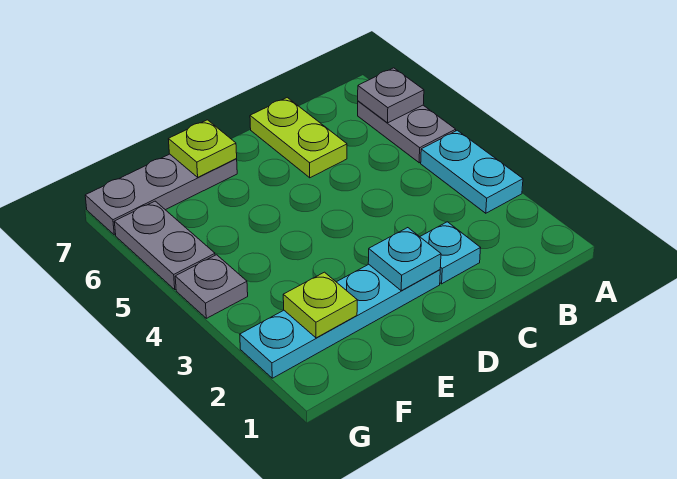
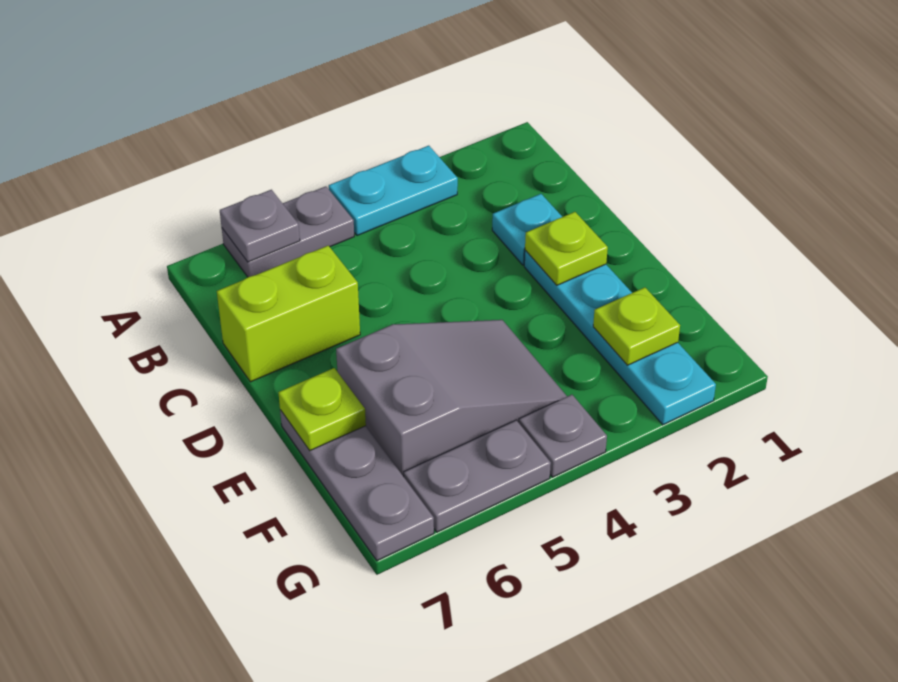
lime plate C6:C7 level 1 -> lime brick C6:C7 level 1
cyan plate D2 level 2 -> lime plate D2 level 2
none -> grey slope E4:F6 level 1 top 6

